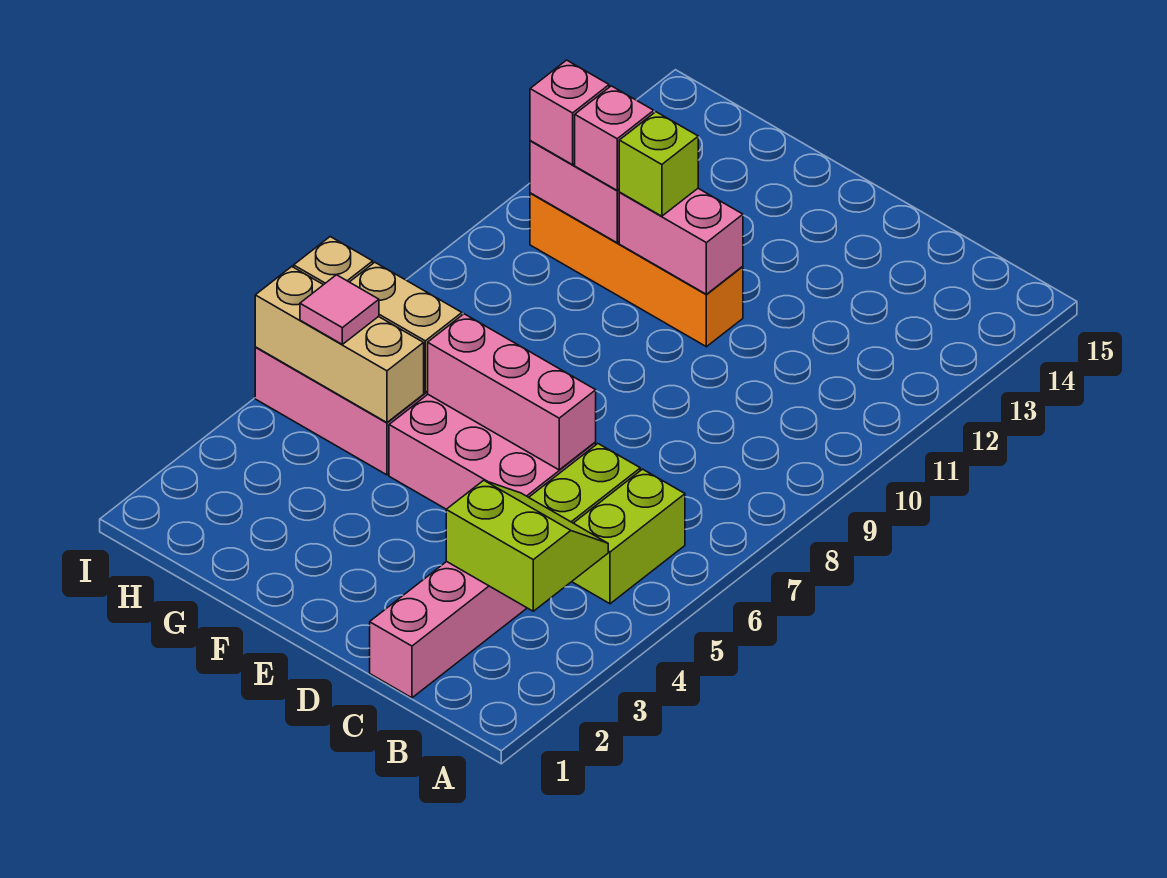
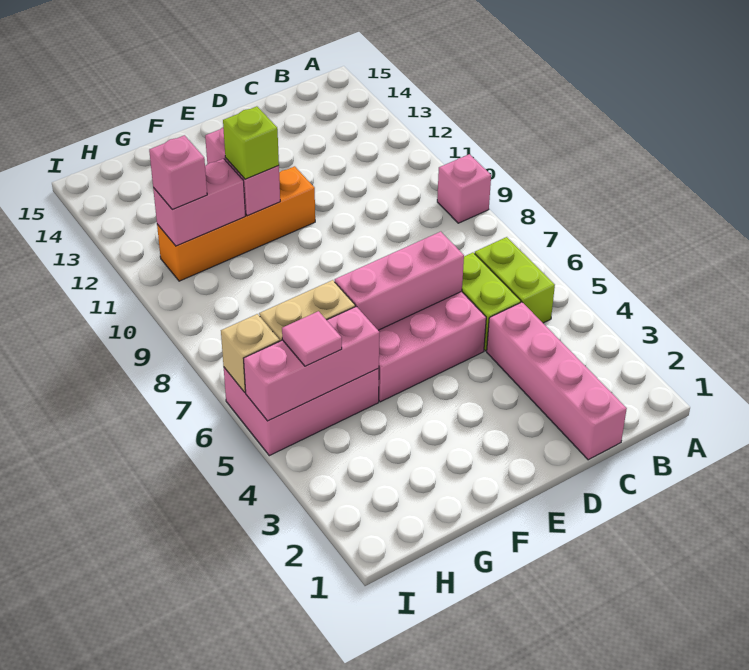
lime slope B3:C4 level 2 top 3 -> none
pink brick E11:F11 level 2 -> pink brick F11:F12 level 2
tan brick G5:I5 level 2 -> pink brick G5:I5 level 2
pink brick G11 level 3 -> pink brick A9 level 1

